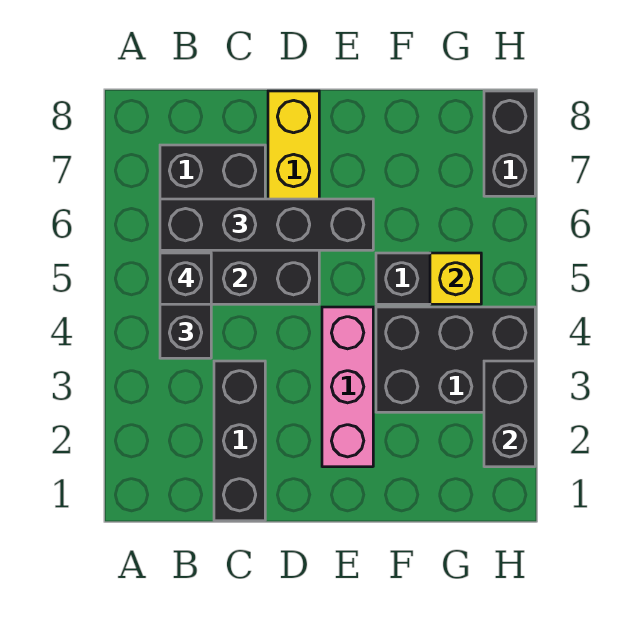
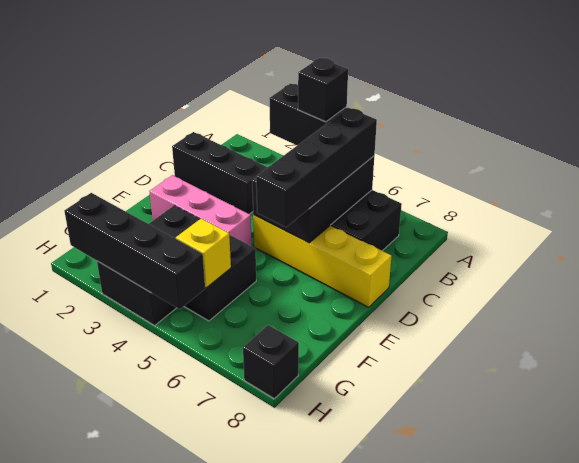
black brick H2:H3 level 2 -> black brick H2:H5 level 2
black brick H7:H8 level 1 -> black brick H8 level 1

